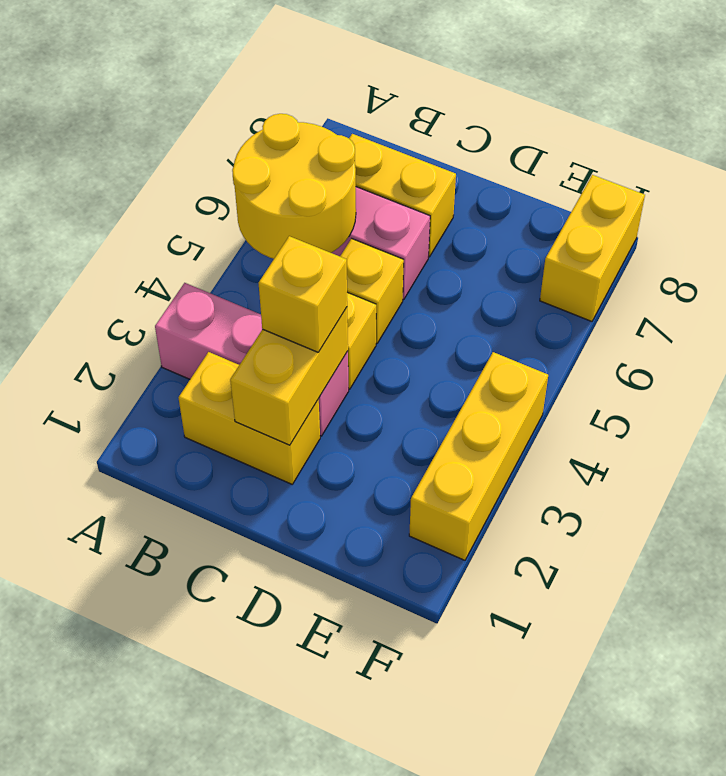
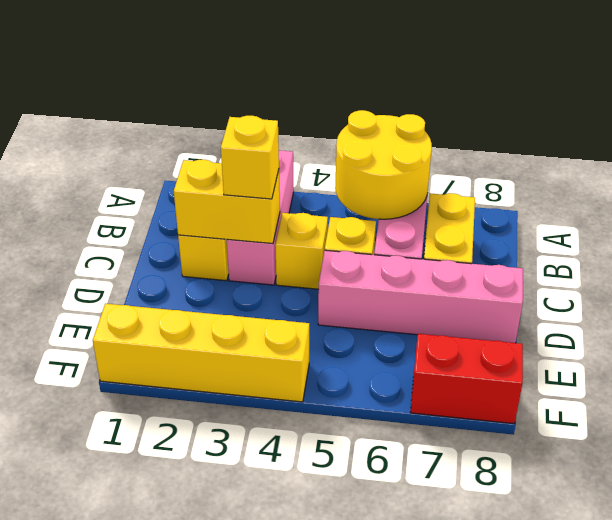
none -> pink brick D5:D8 level 1
yellow brick F2:F4 level 1 -> yellow brick F1:F4 level 1
yellow brick F7:F8 level 1 -> red brick F7:F8 level 1

